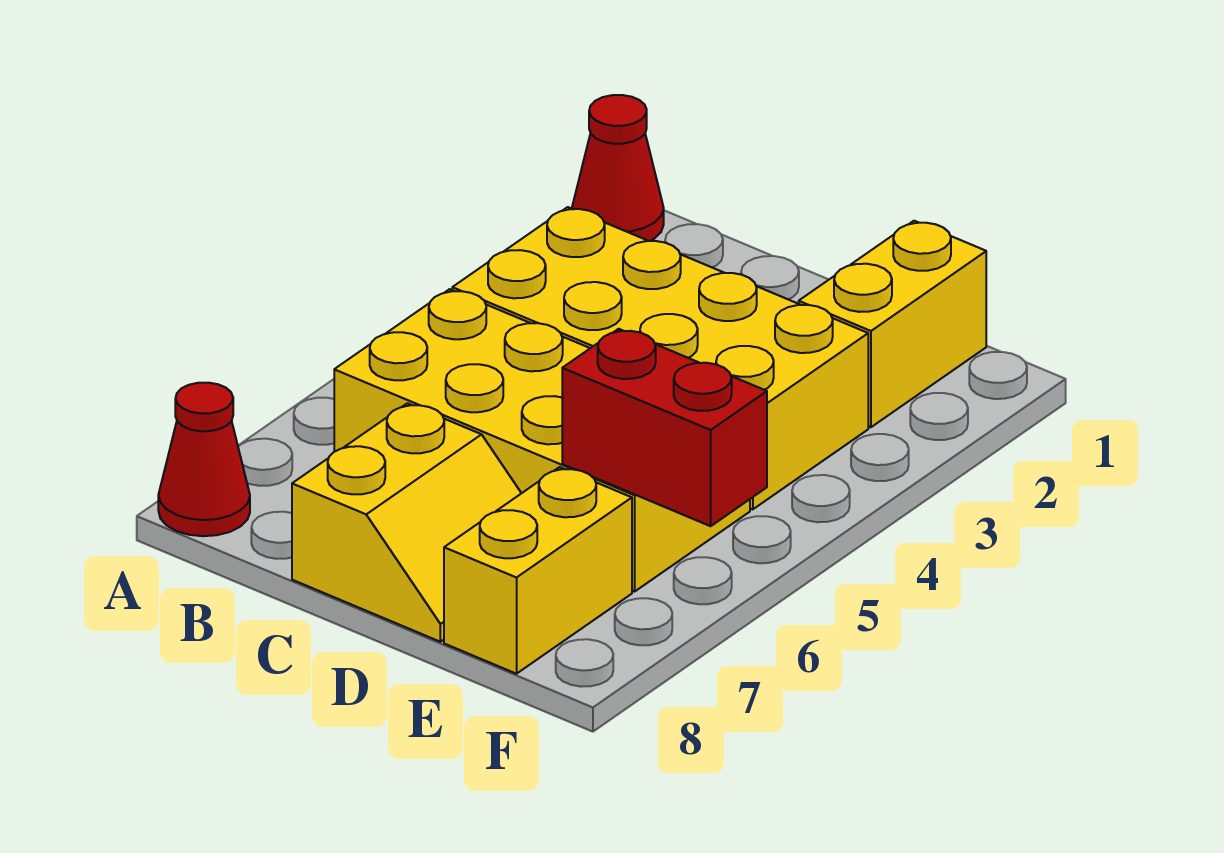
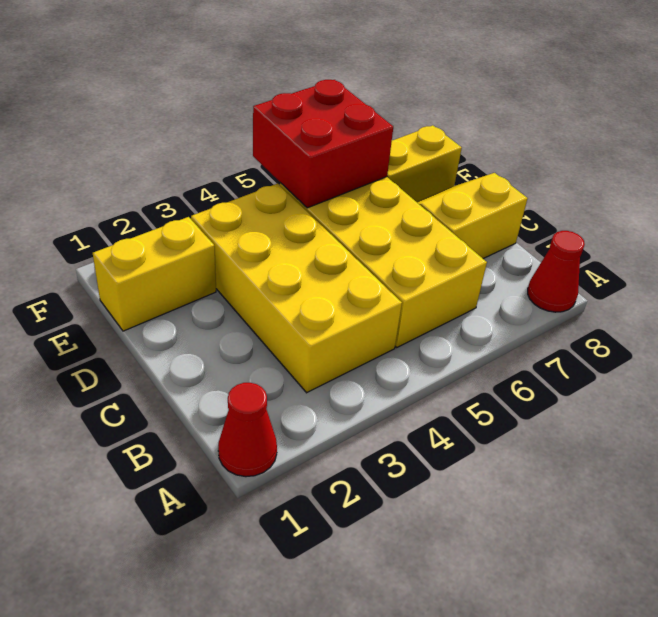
red brick E6:F6 level 2 -> red brick E5:F6 level 2

